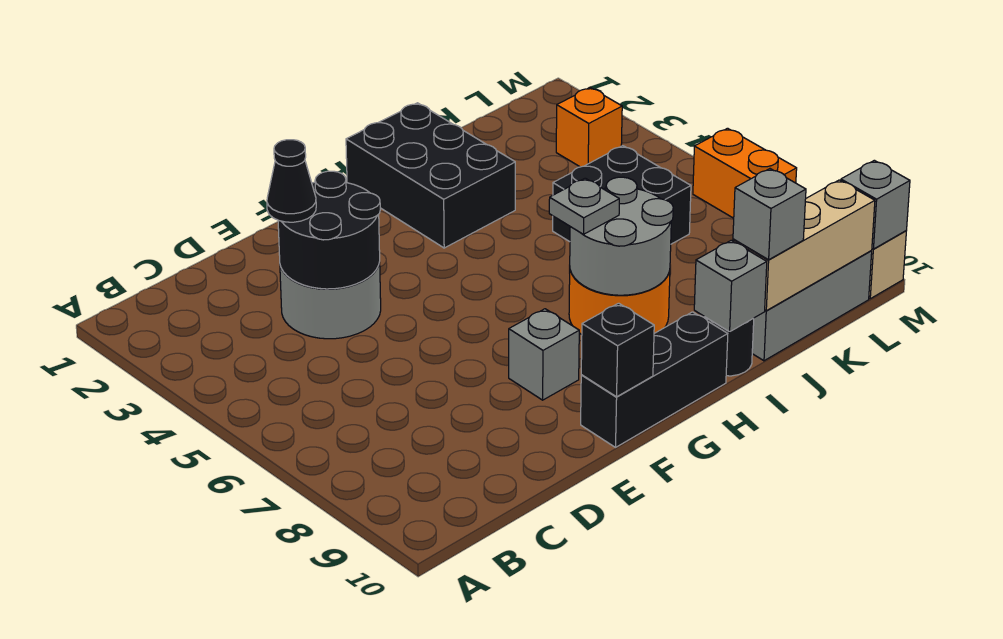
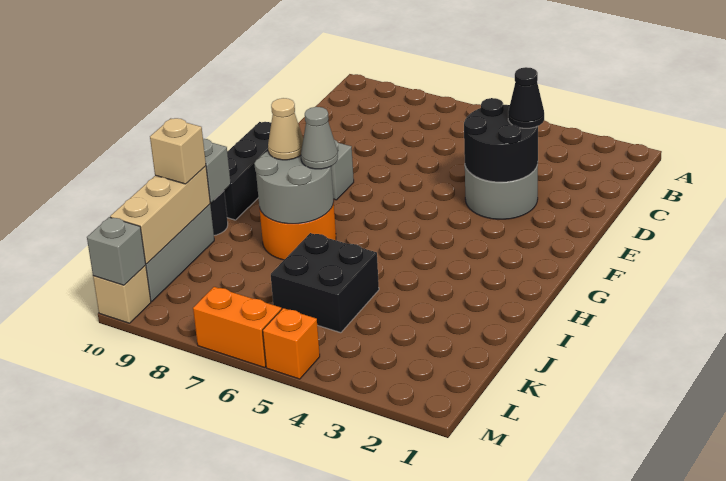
black brick F10 level 2 -> none
black brick H1:I3 level 1 -> none
grey plate H7 level 3 -> grey cone H7 level 3
none -> tan cone H8 level 3
grey brick J10 level 3 -> tan brick J10 level 3
orange brick L3 level 1 -> orange brick M5 level 1

